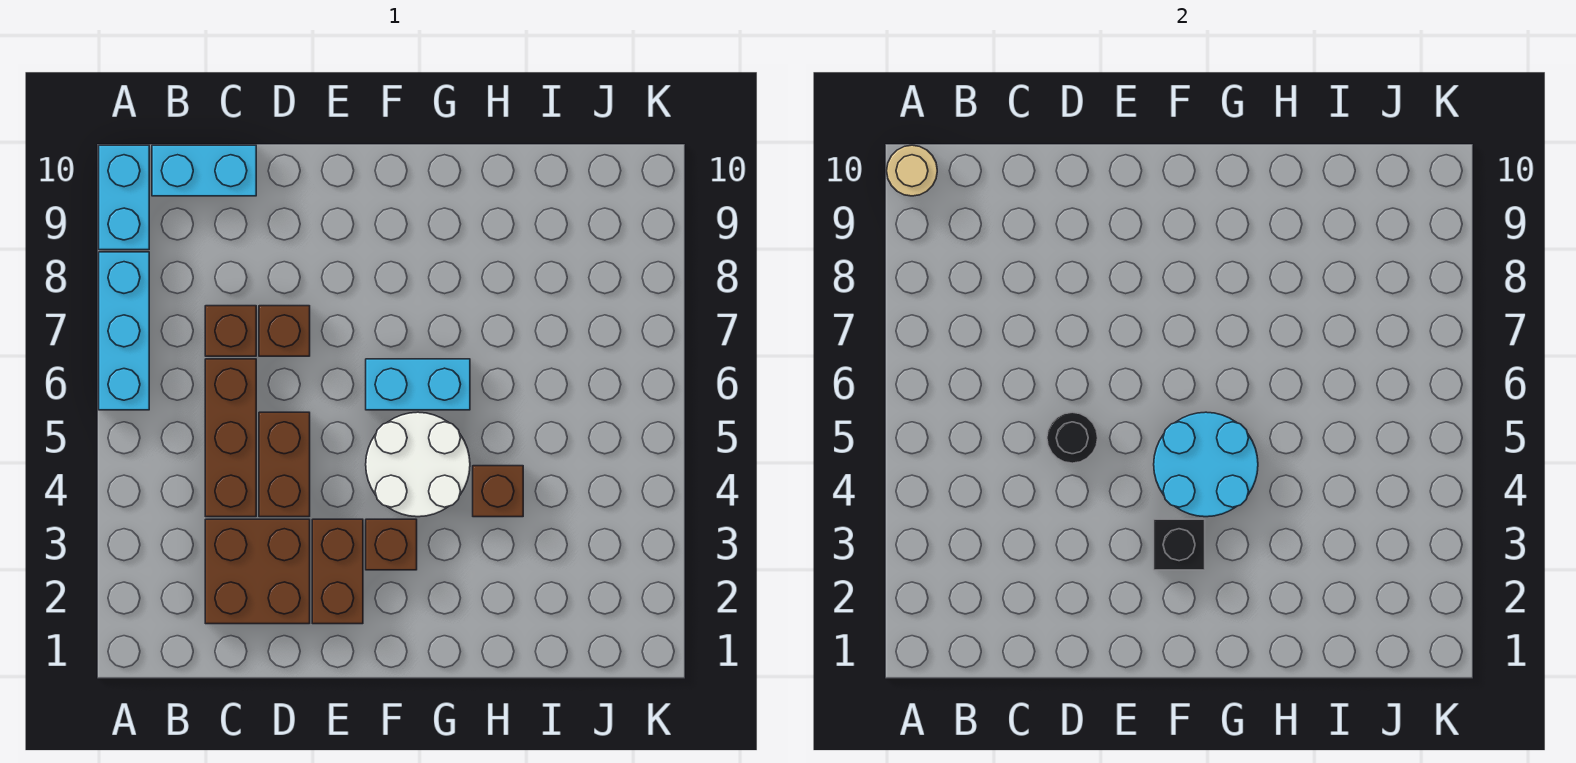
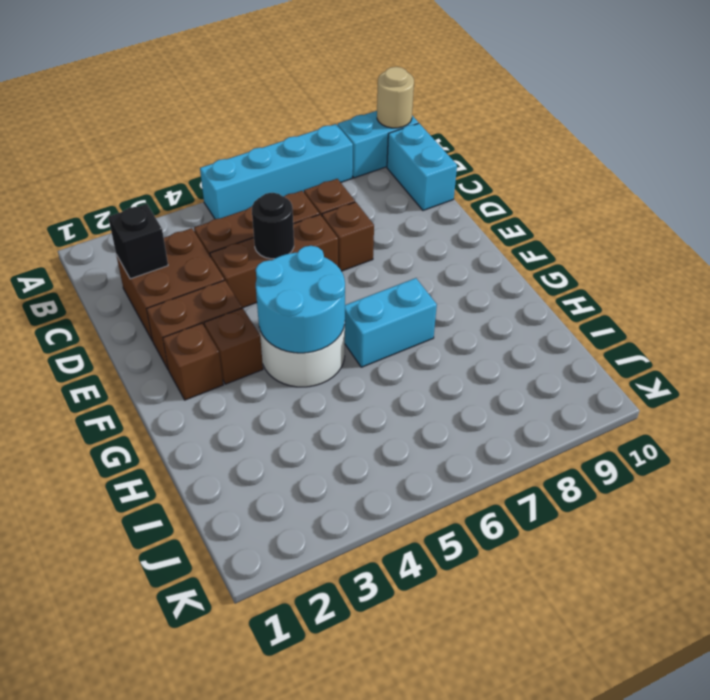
cyan brick A6:A8 level 1 -> cyan brick A5:A8 level 1
brown brick D4:D5 level 1 -> brown brick D4:D6 level 1
black brick F3 level 2 -> black brick C2 level 2
cyan brick F6:G6 level 1 -> cyan brick G6:G7 level 1
brown brick H4 level 1 -> brown brick F2 level 1

